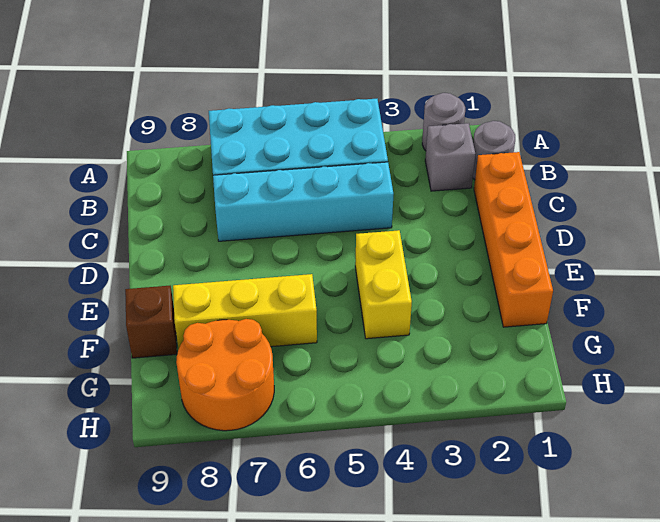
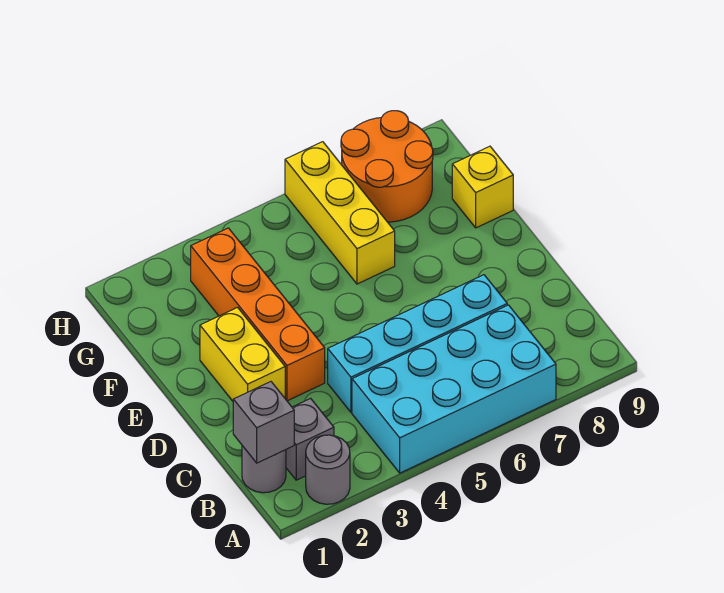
none -> grey brick B1 level 2
orange brick C1:F1 level 1 -> orange brick D3:G3 level 1
yellow brick E4:F4 level 1 -> yellow brick D2:E2 level 1
yellow brick F6:F8 level 1 -> yellow brick F6:H6 level 1
brown brick F9 level 1 -> yellow brick F9 level 1

